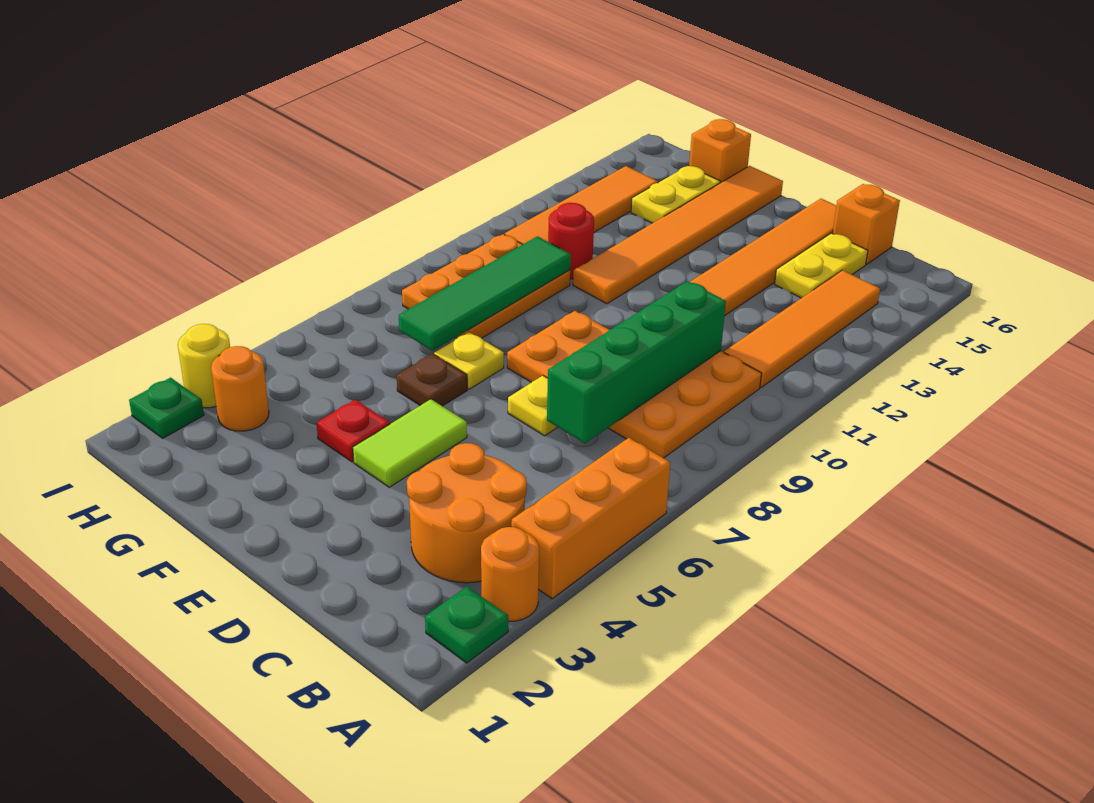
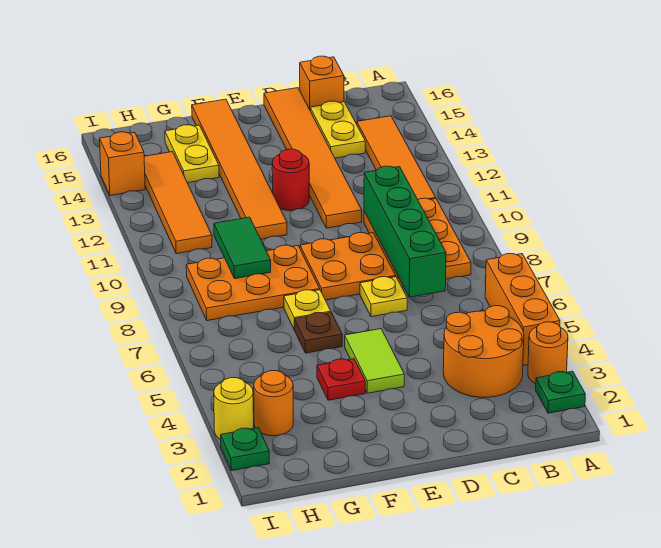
green tile G7:G10 level 2 -> green tile G9:G10 level 2
orange plate G8:H10 level 1 -> orange plate F8:H9 level 1
red round brick G11 level 1 -> red round brick E12 level 1
orange brick G16 level 1 -> orange brick I14 level 1

